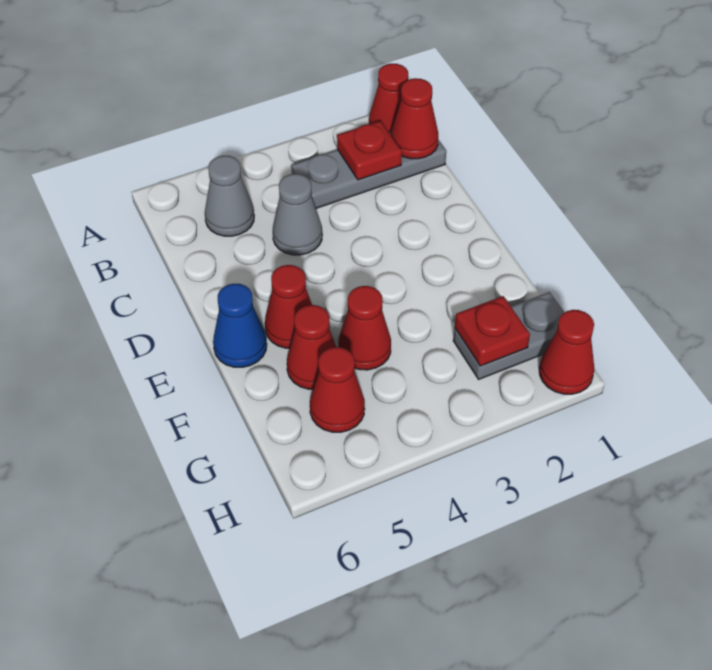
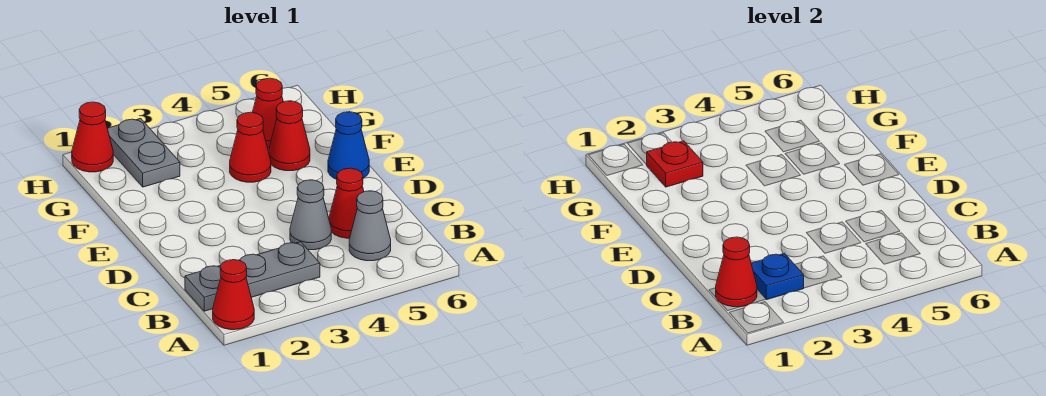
red plate B2 level 2 -> blue plate B2 level 2
red cone E5 level 1 -> red cone C5 level 1
grey plate G1:G2 level 1 -> grey plate G2:H2 level 1

